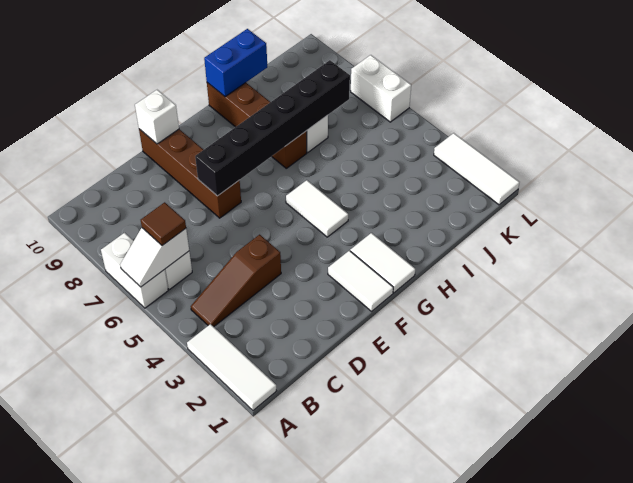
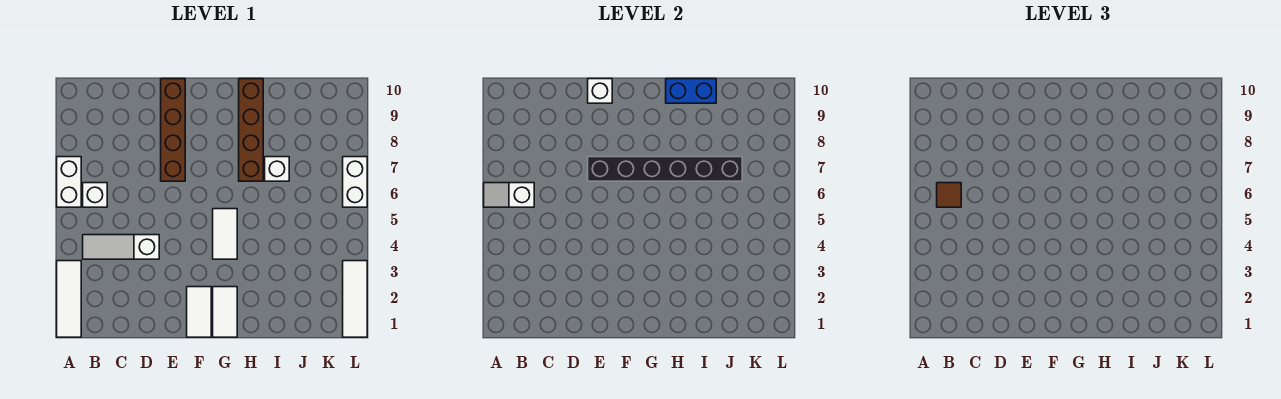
brown slope B4:D4 level 1 top D -> white slope B4:D4 level 1 top D

